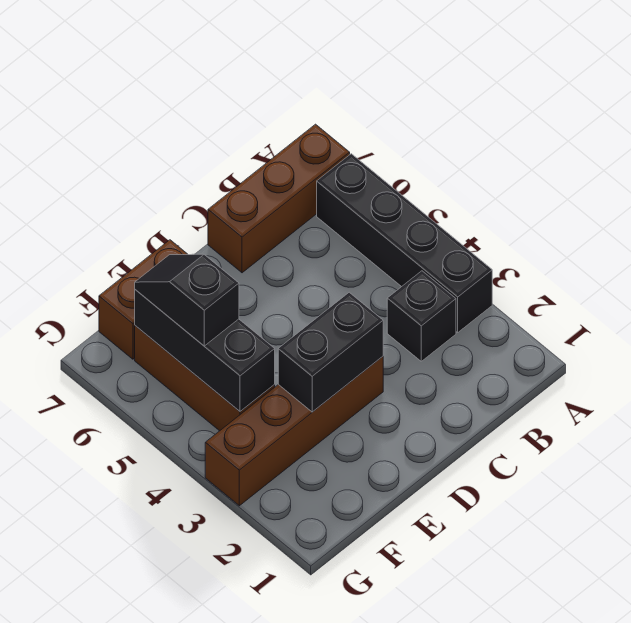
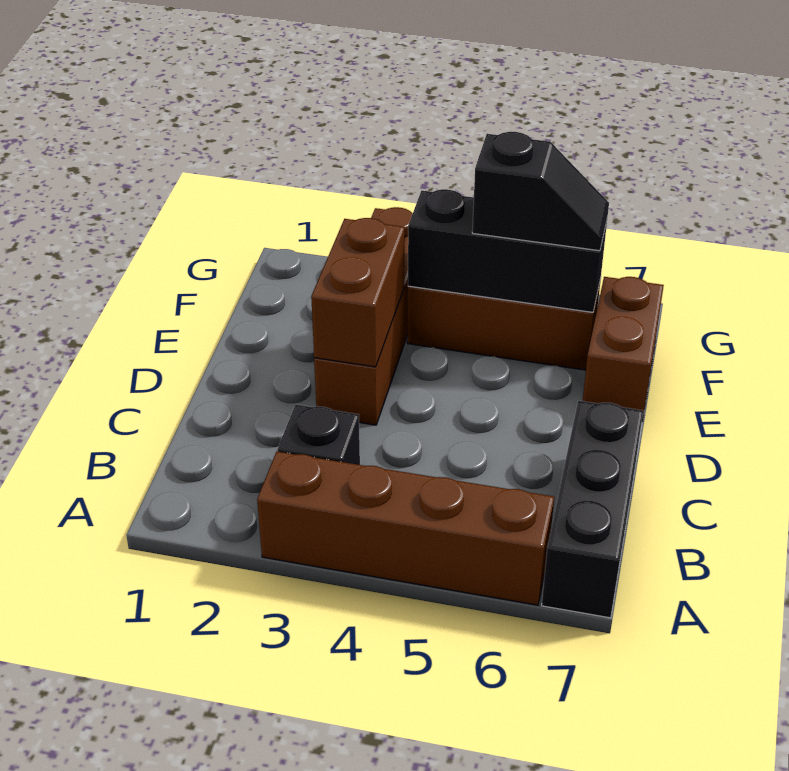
black brick A3:A6 level 1 -> brown brick A3:A6 level 1
brown brick A7:C7 level 1 -> black brick A7:C7 level 1
black brick D3:E3 level 2 -> brown brick D3:E3 level 2

